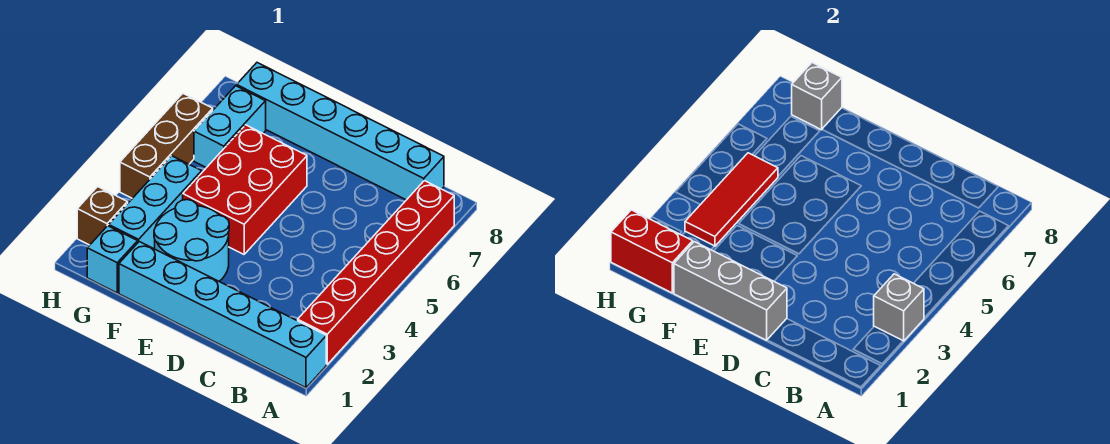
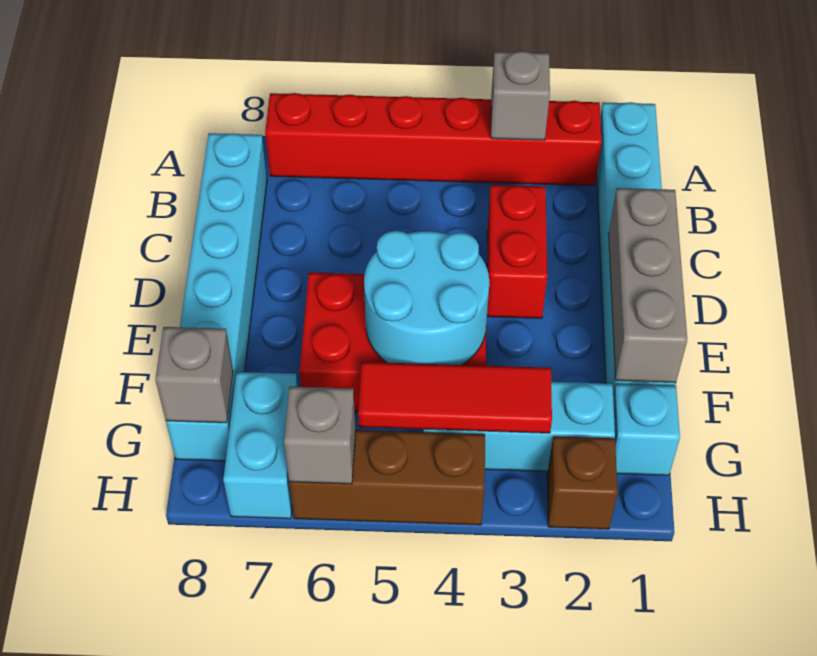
cyan round brick E2:F3 level 1 -> cyan round brick E4:F5 level 2
red brick G1:H1 level 2 -> red brick C3:D3 level 1
cyan brick G6:G7 level 1 -> cyan brick G7:H7 level 1
none -> grey brick H6 level 2

